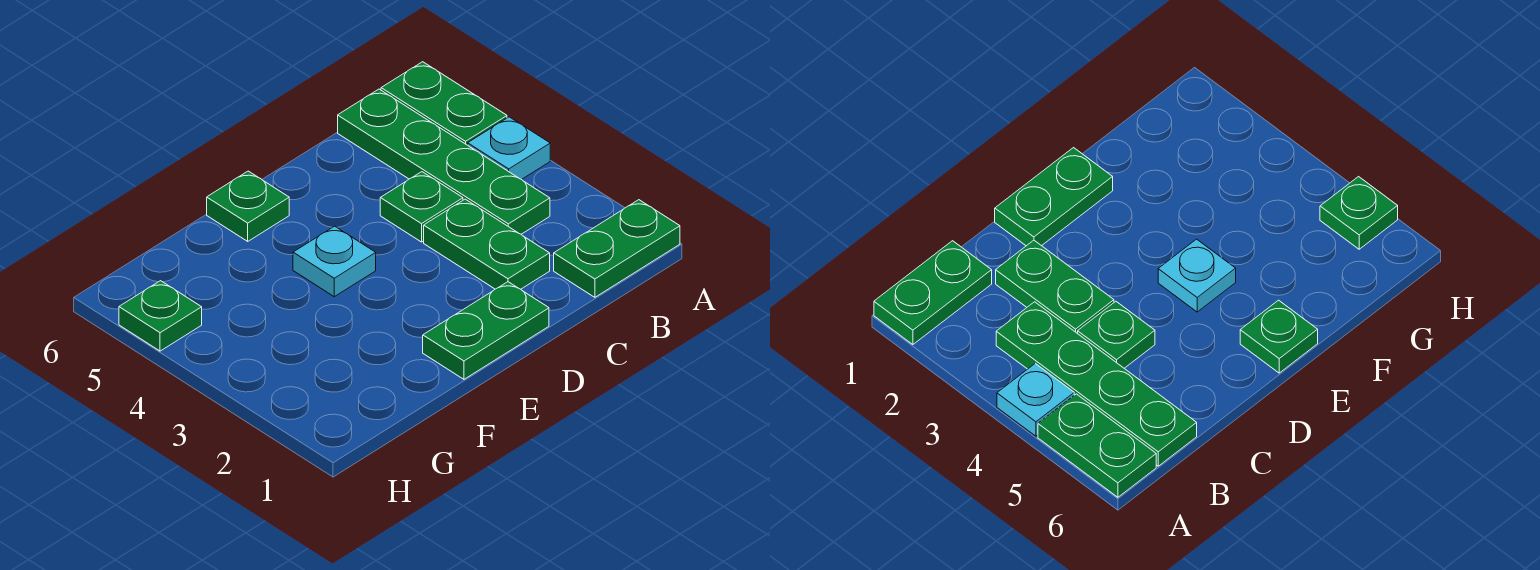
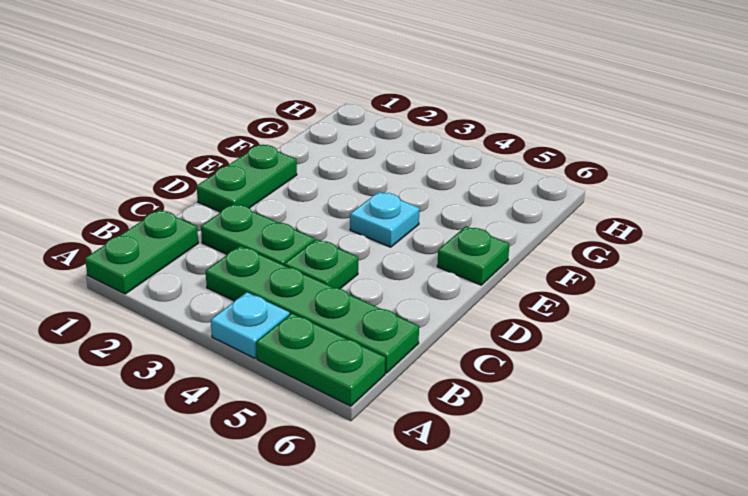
green plate H5 level 1 -> none

